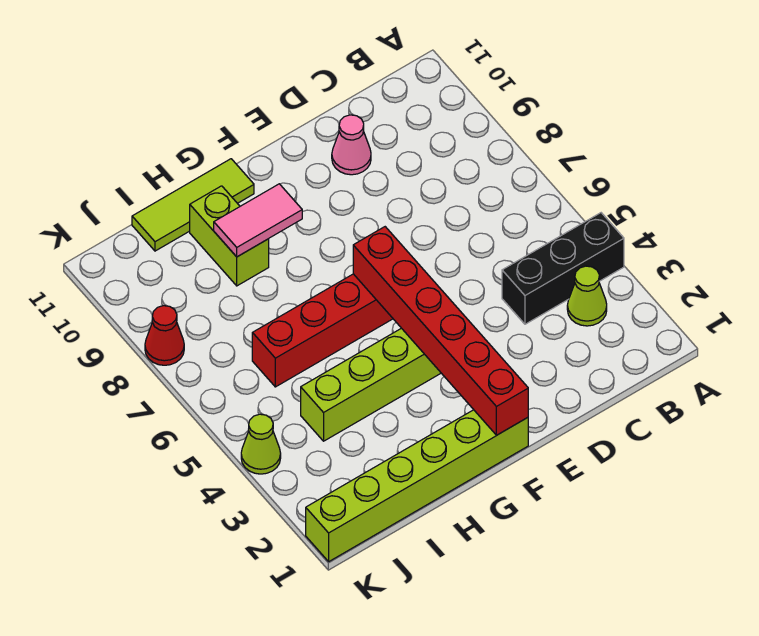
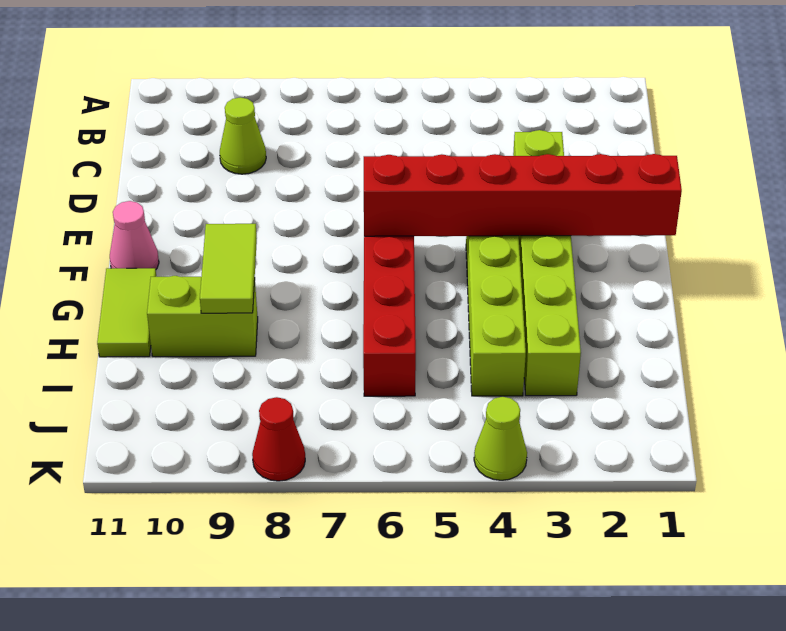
black brick A4:C4 level 1 -> none
lime cone B3 level 1 -> lime cone C9 level 1
pink cone D10 level 1 -> pink cone F11 level 1
lime brick F1:K1 level 1 -> lime brick D3:I3 level 1
pink tile G9:H9 level 2 -> lime tile G9:H9 level 2
lime tile G11:I11 level 1 -> lime tile G11:H11 level 1

